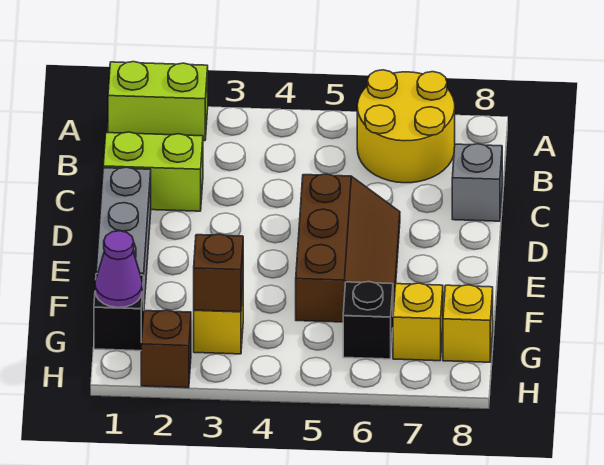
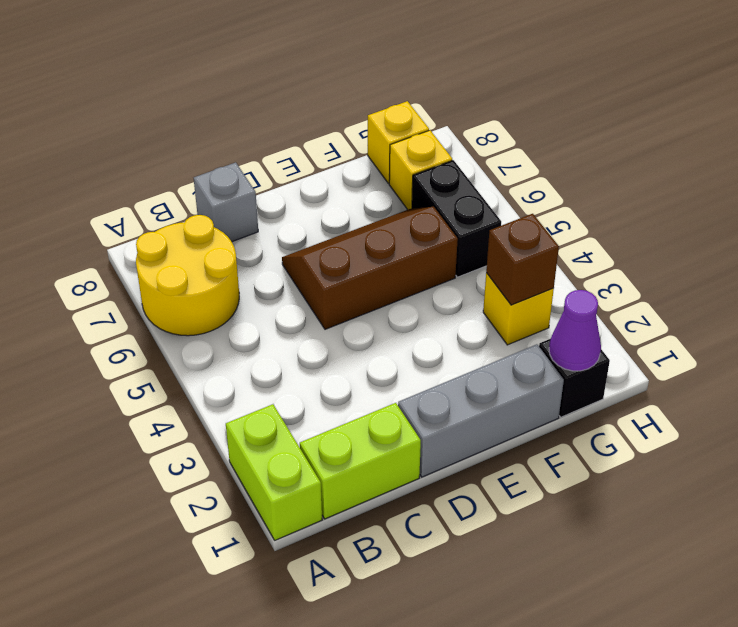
lime brick C1:C2 level 1 -> lime brick B1:C1 level 1
black brick G6 level 1 -> black brick G5:G6 level 1
brown brick H2 level 1 -> none

